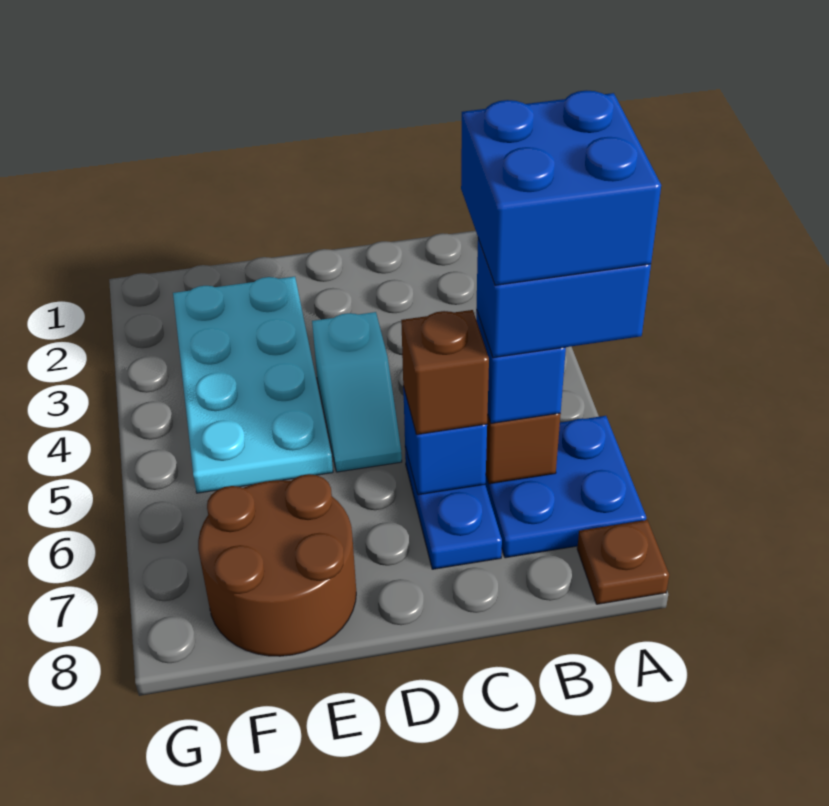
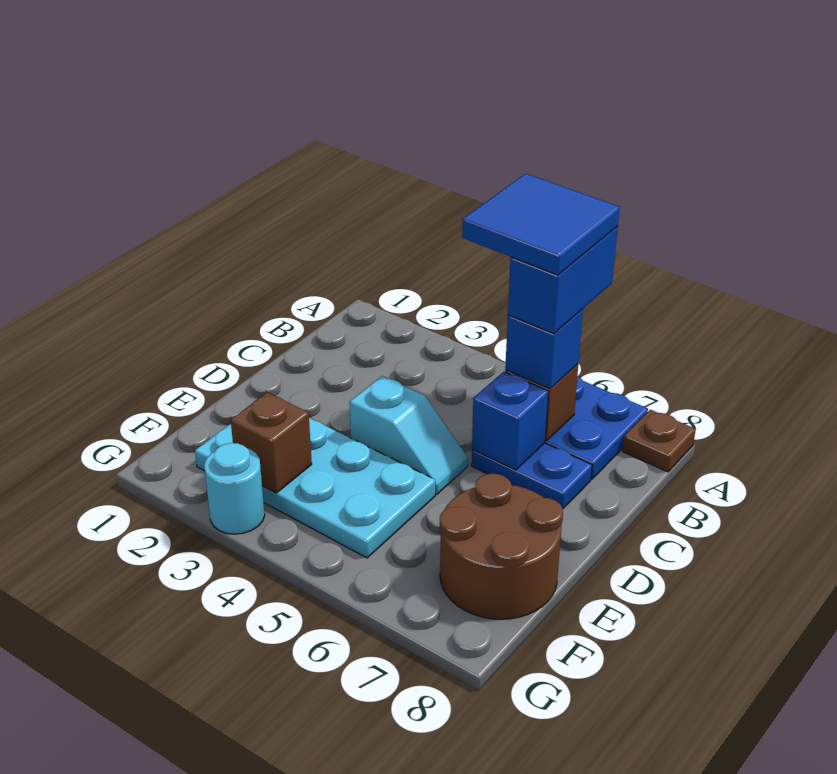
blue brick A5:B6 level 5 -> blue tile A5:B6 level 5
brown brick C6 level 3 -> brown brick F3 level 2
none -> cyan round brick G3 level 1

